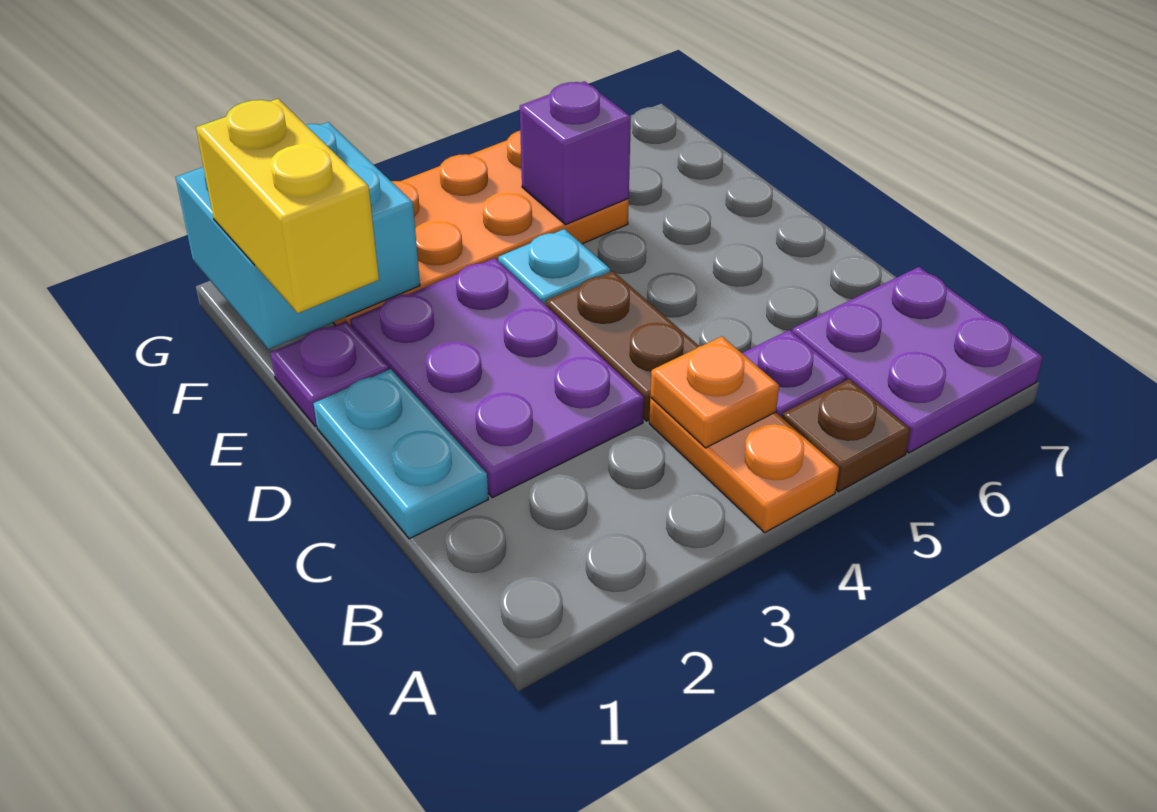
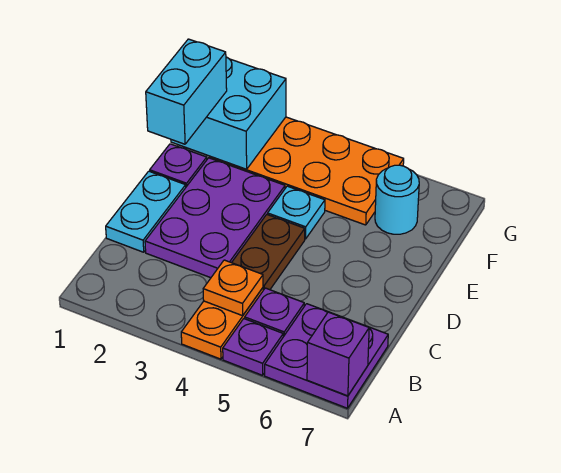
brown plate A5 level 1 -> purple plate A5 level 1
yellow brick E1:F1 level 3 -> cyan brick E1:F1 level 3
purple brick F5 level 2 -> purple brick A7 level 2
none -> cyan round brick F6 level 1

